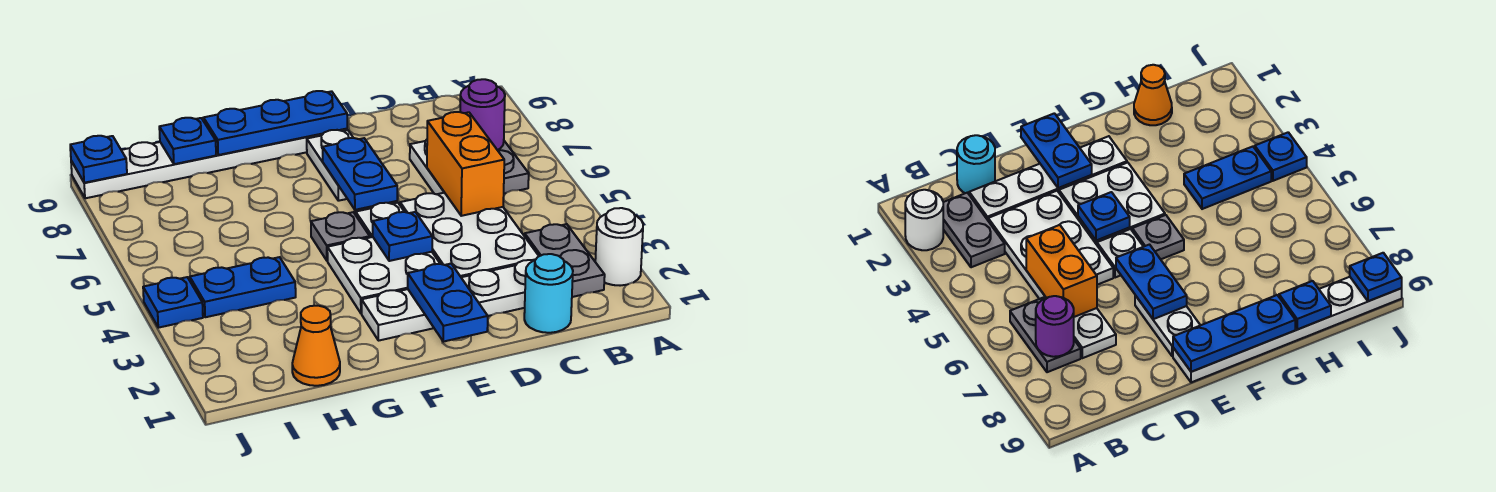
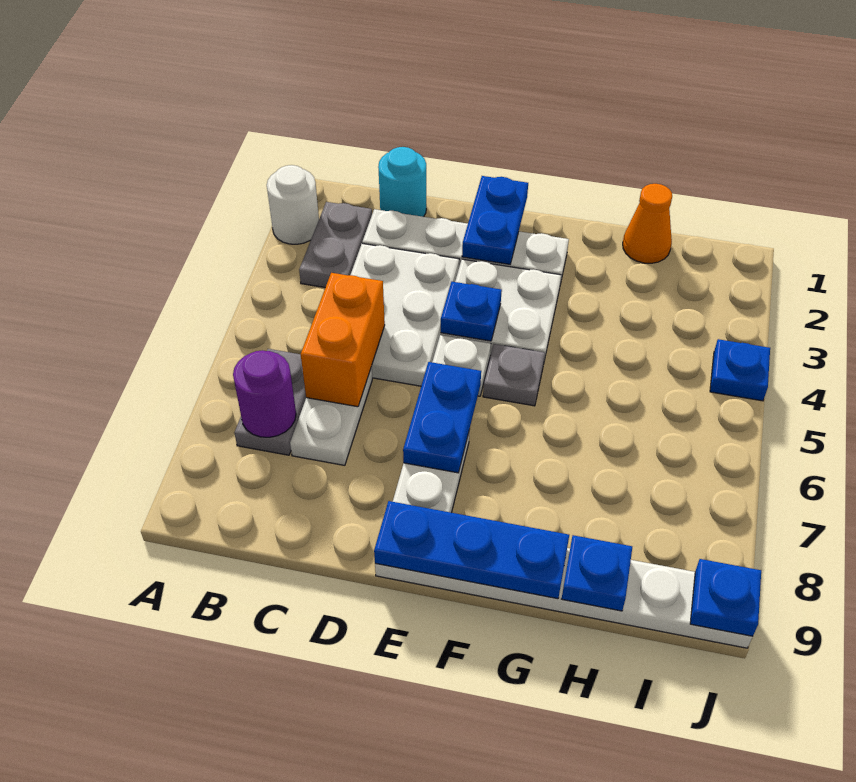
blue plate H4:I4 level 1 -> none

